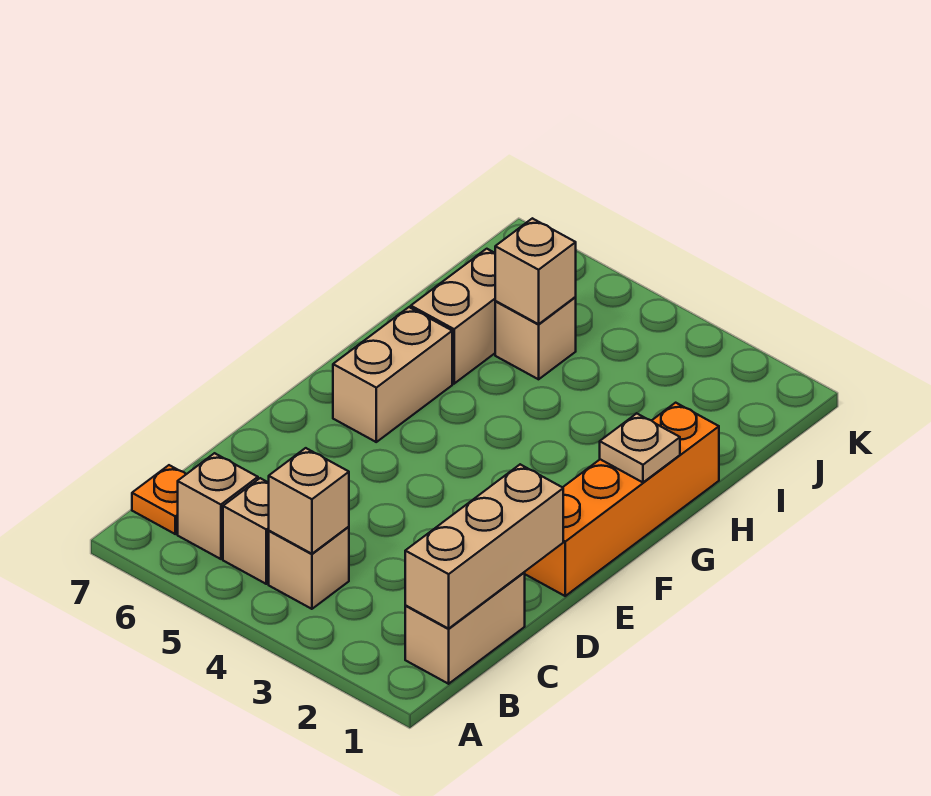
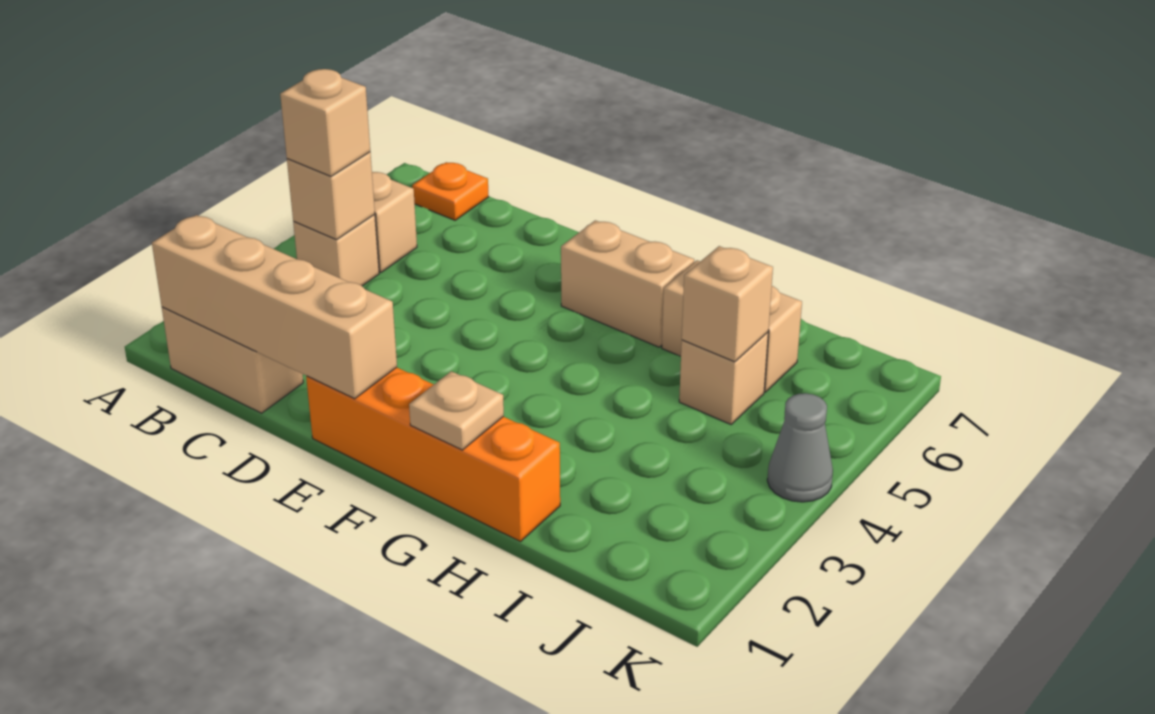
tan brick B1:D1 level 2 -> tan brick B1:E1 level 2
tan brick B6 level 1 -> tan brick B4 level 3
none -> grey cone K4 level 1

